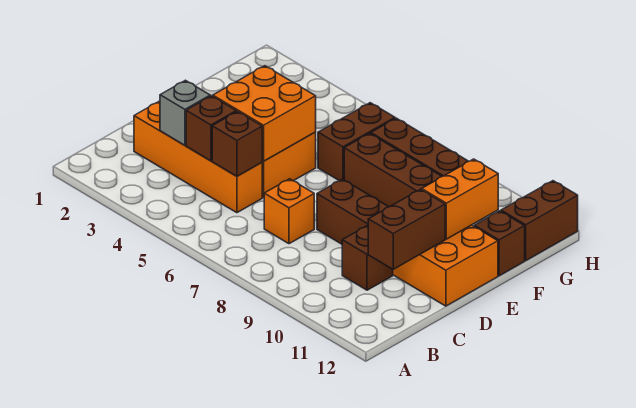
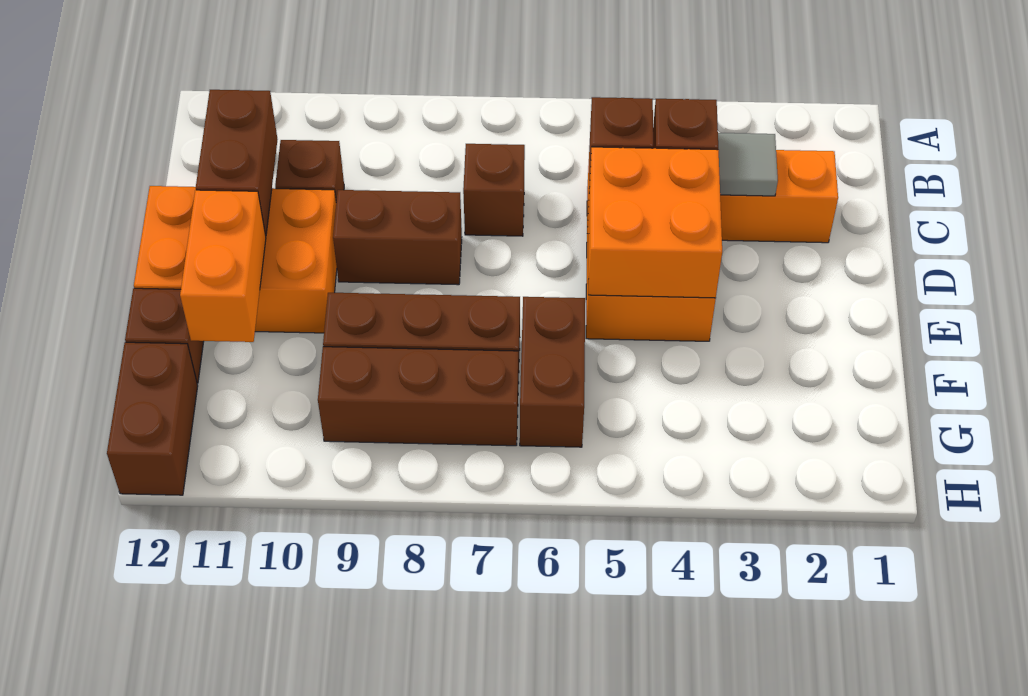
grey brick C3 level 2 -> grey tile C3 level 2
orange brick C7 level 1 -> brown brick C7 level 1

